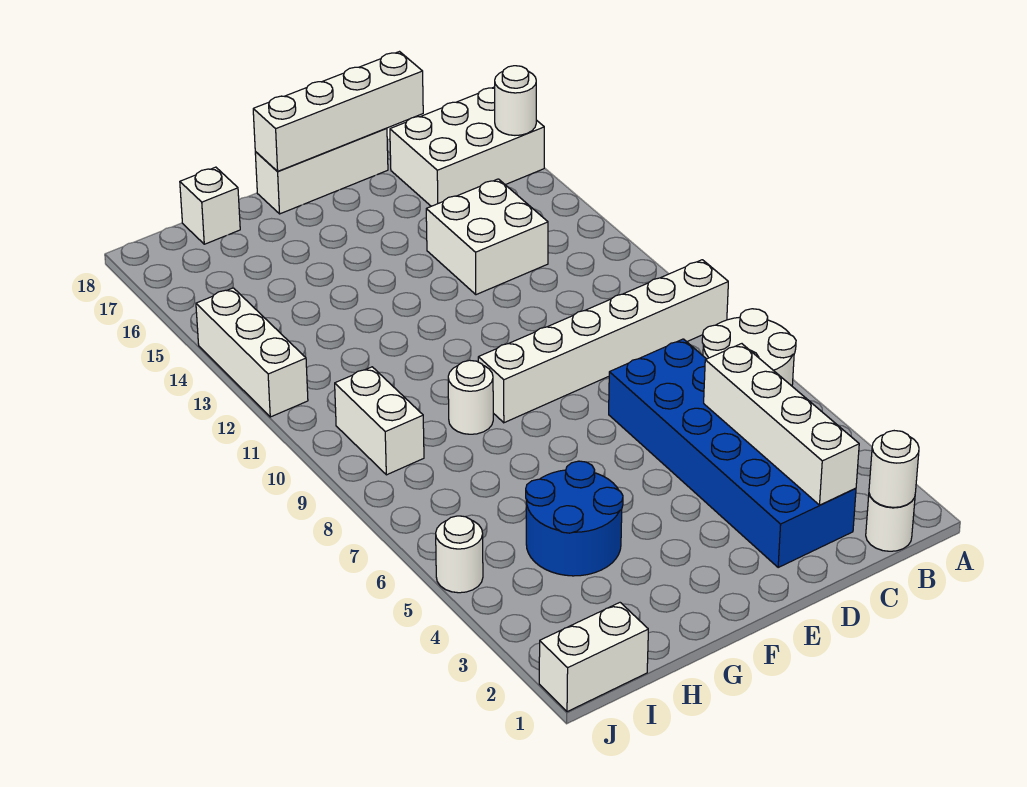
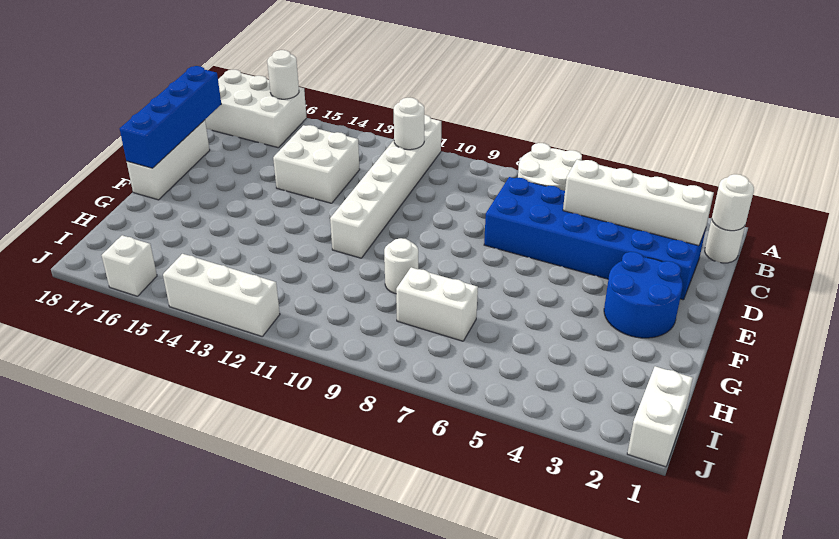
white brick A9:F9 level 1 -> white brick A11:F11 level 1
white brick A16:C17 level 1 -> white brick A16:B18 level 1
white brick C18:F18 level 2 -> blue brick C18:F18 level 2
blue round brick G4:H5 level 1 -> blue round brick E2:F3 level 1
white brick H18 level 1 -> white brick J16 level 1
white brick I9:I10 level 1 -> white brick H7:H8 level 1
white round brick J5 level 1 -> white round brick B11 level 2

